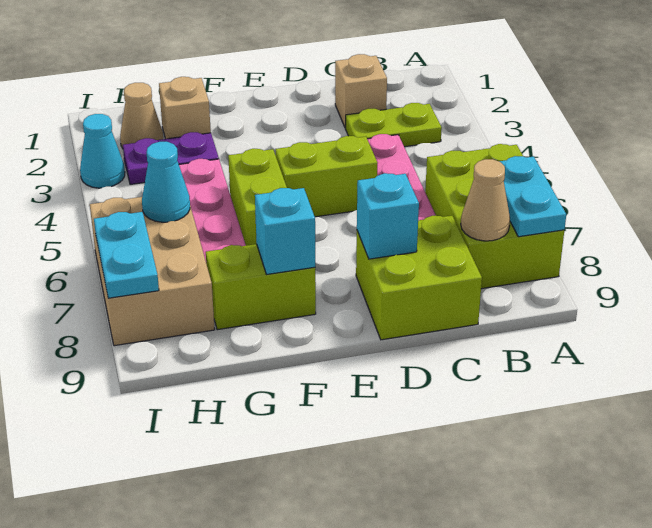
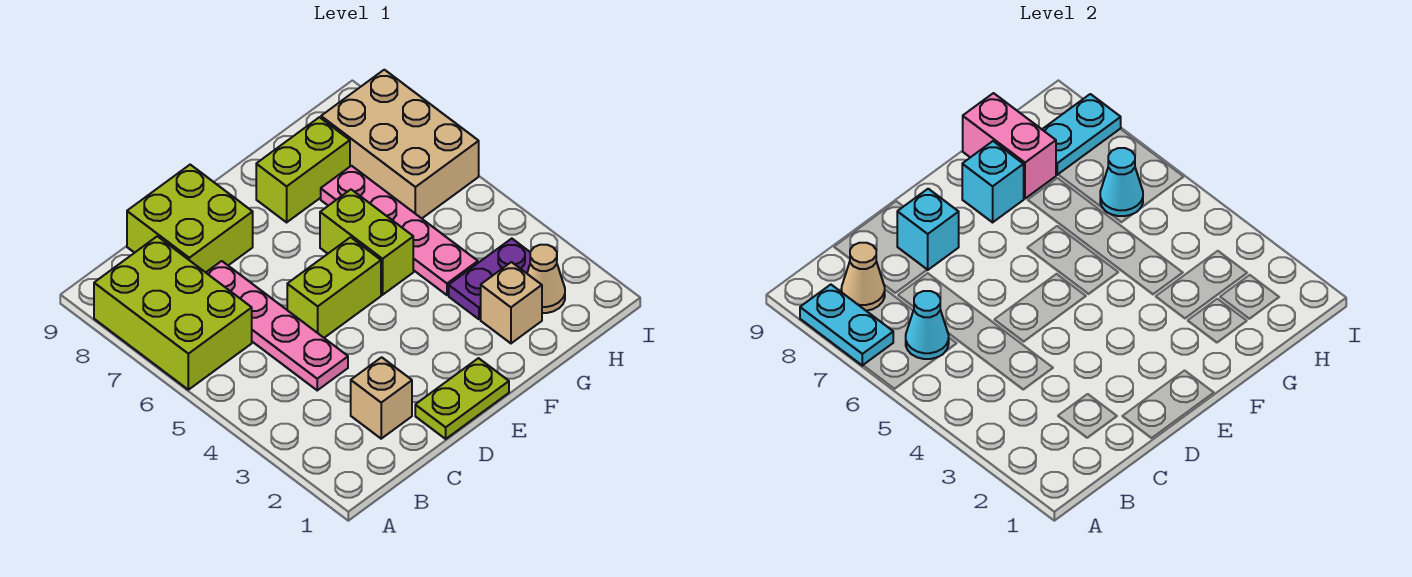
lime plate B3:C3 level 1 -> lime plate D1:E1 level 1
none -> pink brick G8:G9 level 2
cyan cone I3 level 1 -> cyan cone B6 level 2
cyan plate I7:I8 level 2 -> cyan plate H8:I8 level 2

